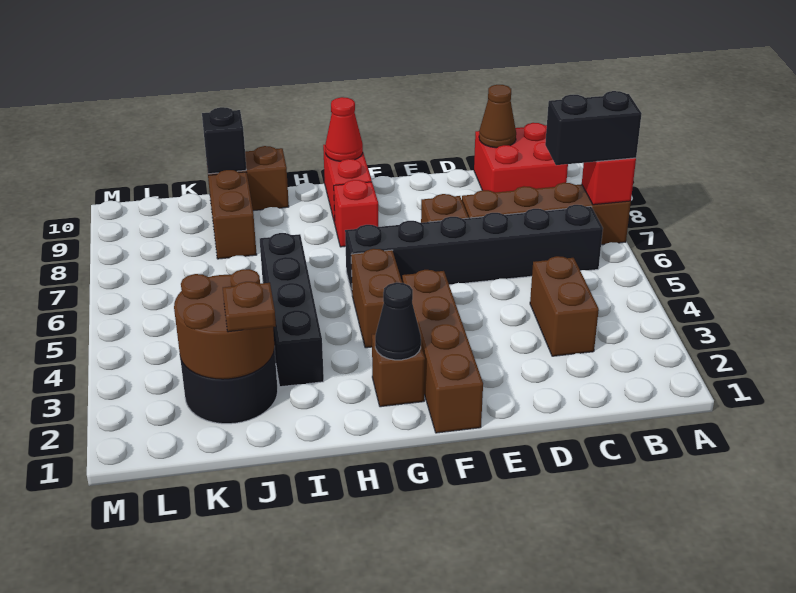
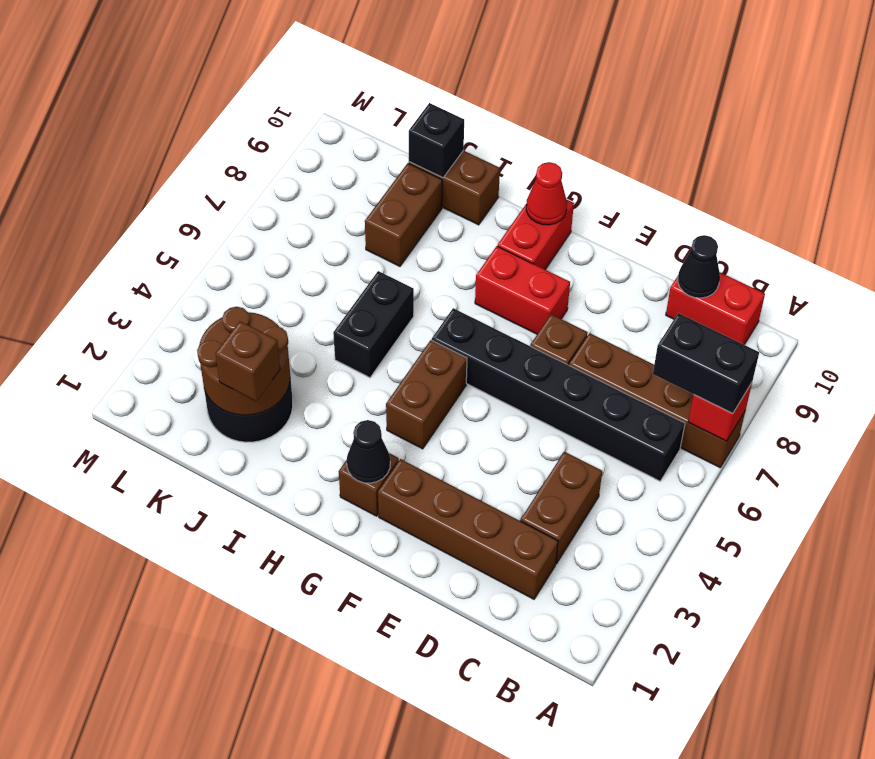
red brick B9:C10 level 1 -> red brick B10:C10 level 1
brown cone C10 level 2 -> black cone C10 level 2
brown brick F1:F4 level 1 -> brown brick C2:F2 level 1
red brick G8 level 1 -> red brick F8:G8 level 1
black brick I3:I6 level 1 -> black brick I5:I6 level 1
brown plate J2 level 3 -> brown brick J2 level 3

